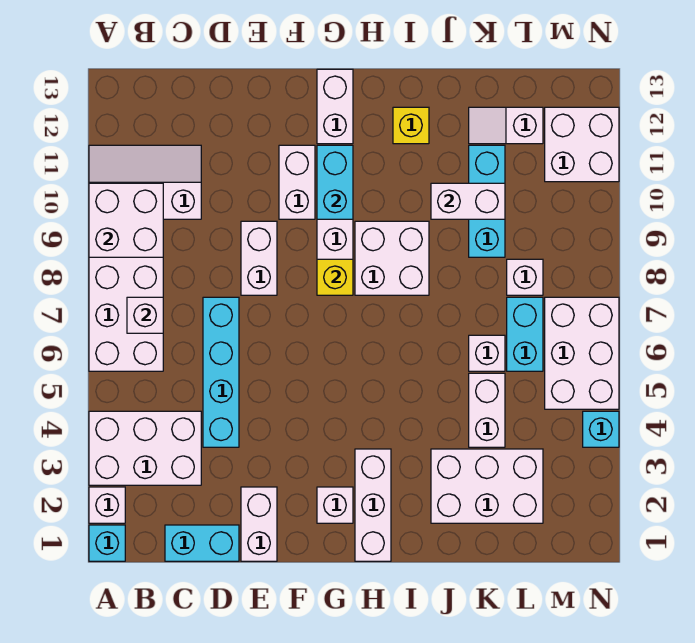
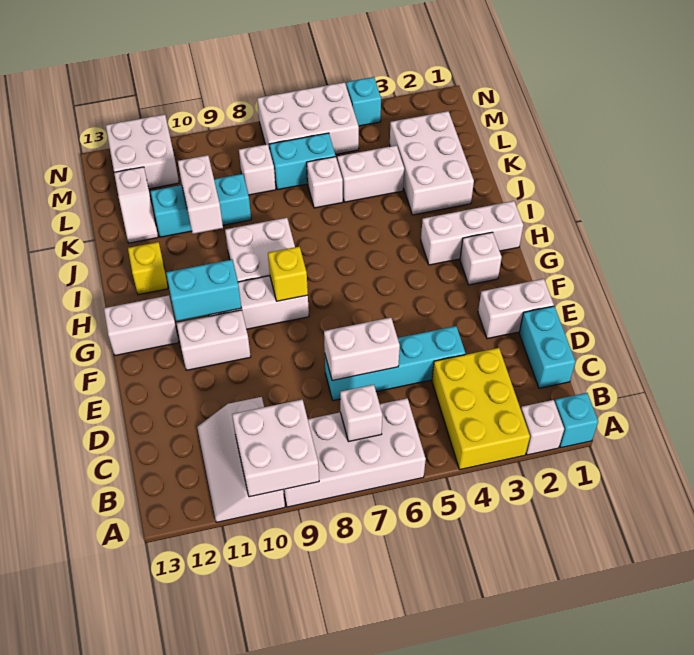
white brick A3:C4 level 1 -> yellow brick A3:C4 level 1
white brick E8:E9 level 1 -> white brick D6:D7 level 2

